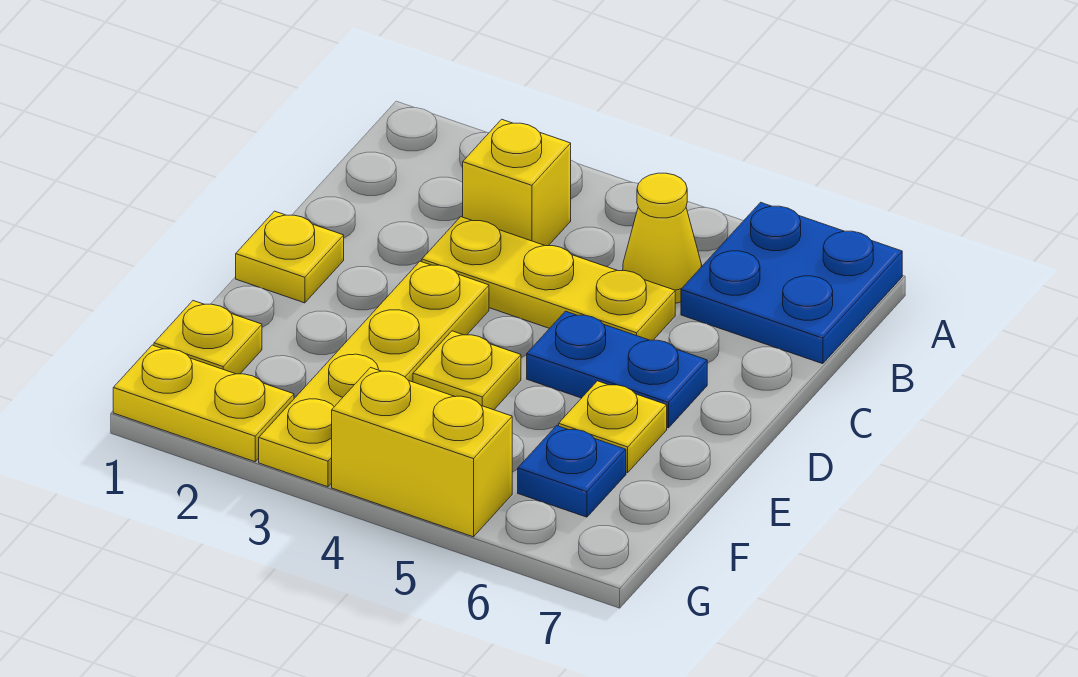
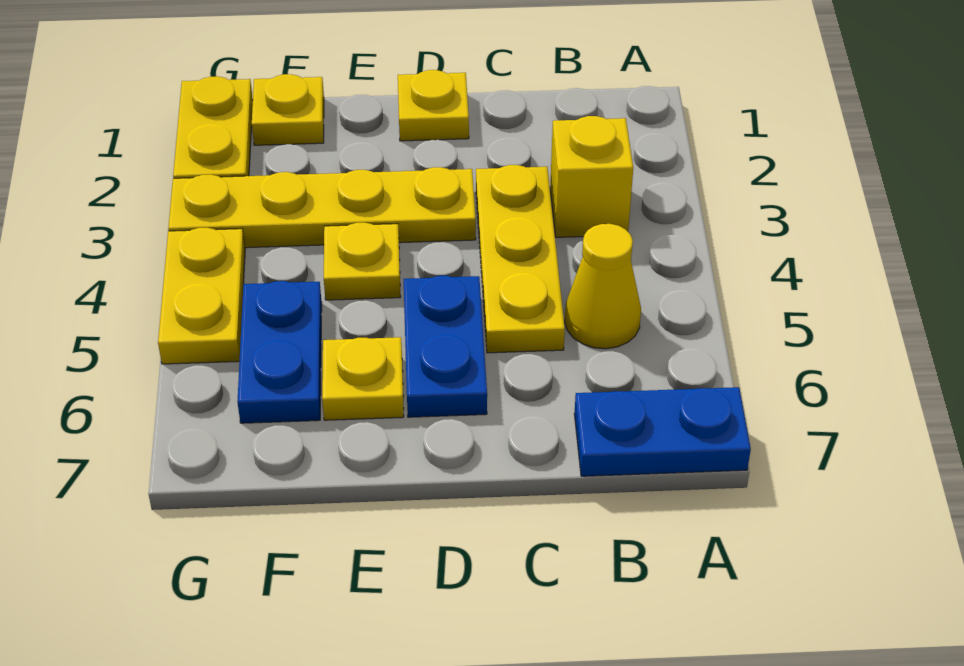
blue plate A6:B7 level 1 -> blue plate A7:B7 level 1
blue plate F6 level 1 -> blue plate F5:F6 level 1
yellow brick G4:G5 level 1 -> yellow plate G4:G5 level 1

